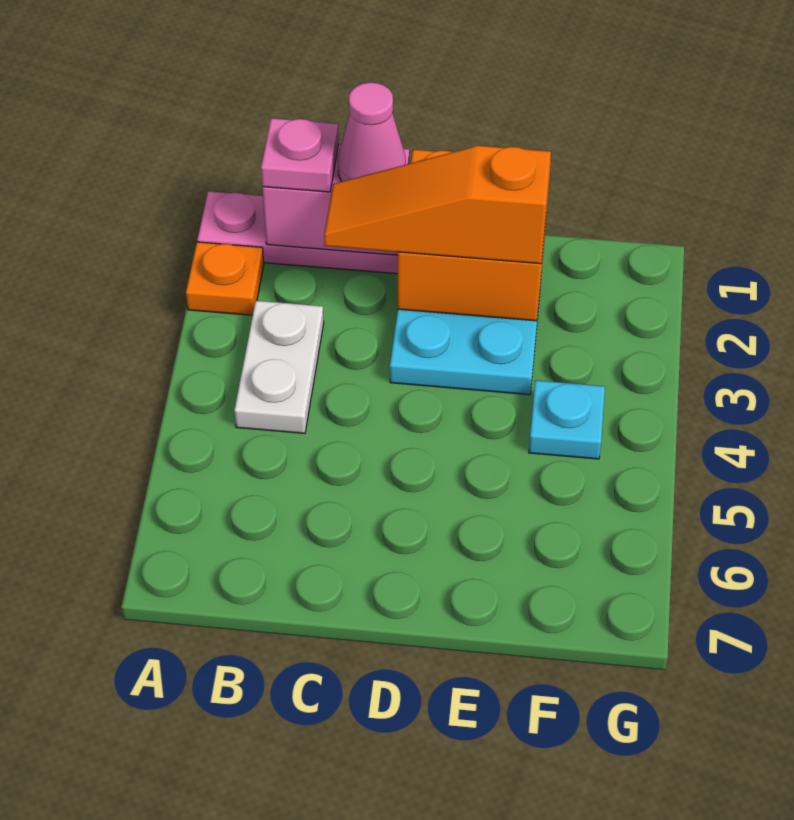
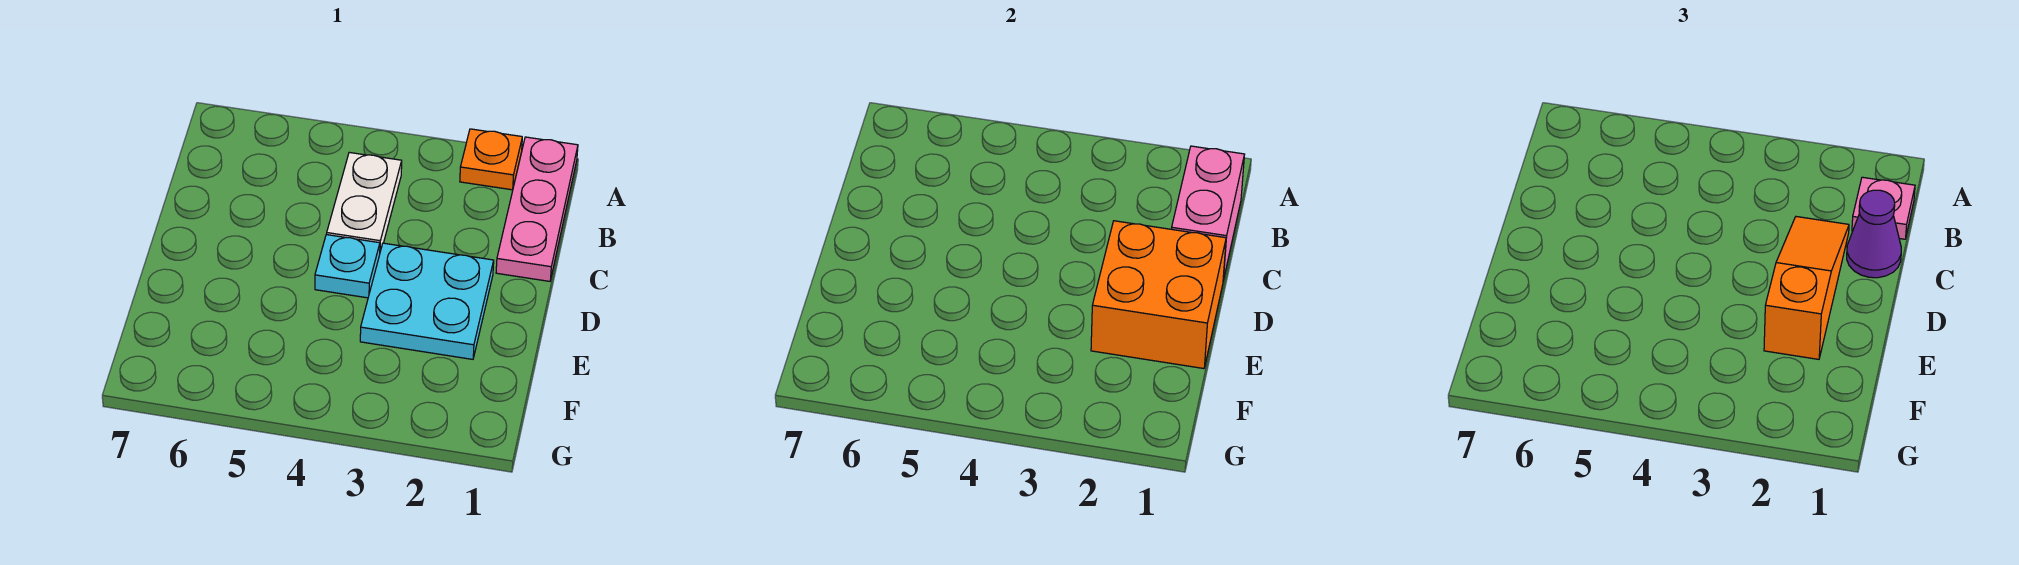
white plate B3:B4 level 1 -> white plate B4:C4 level 1
pink cone C1 level 3 -> purple cone C1 level 3
cyan plate F4 level 1 -> cyan plate D4 level 1

